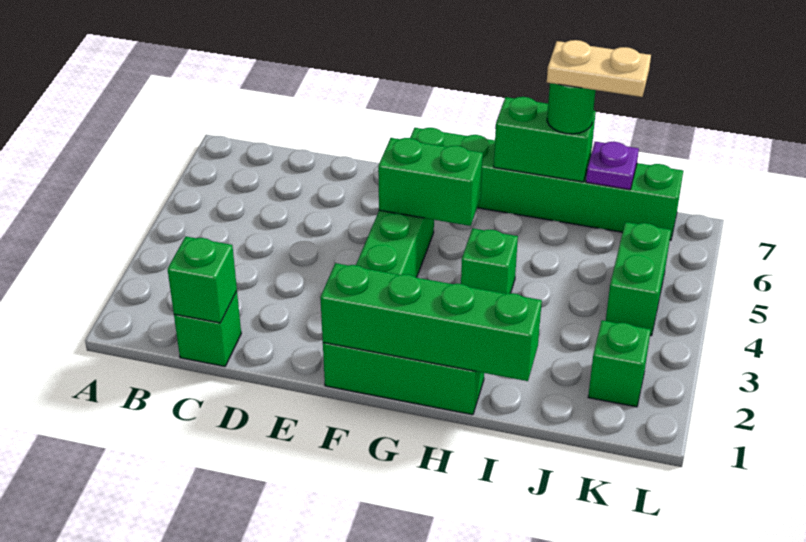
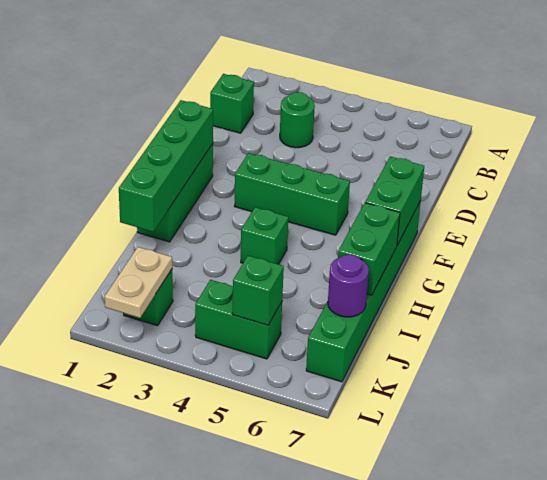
green brick C1 level 2 -> green brick K5 level 2
green brick F5:G5 level 2 -> green brick F7:G7 level 2
green round brick I7 level 3 -> green round brick C3 level 1
tan plate I7:J7 level 4 -> tan plate K2:L2 level 2
purple plate J7 level 2 -> purple round brick J7 level 2

